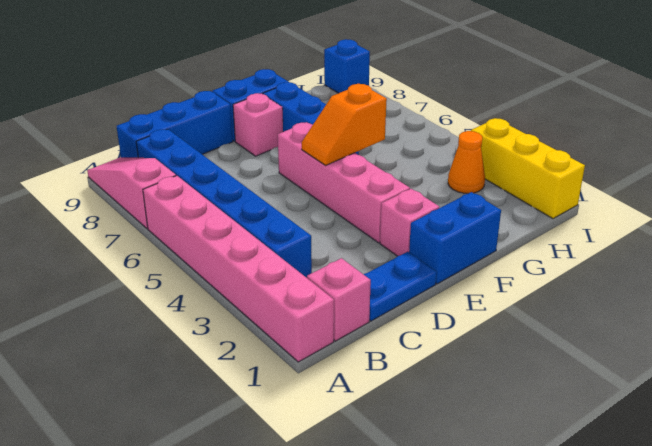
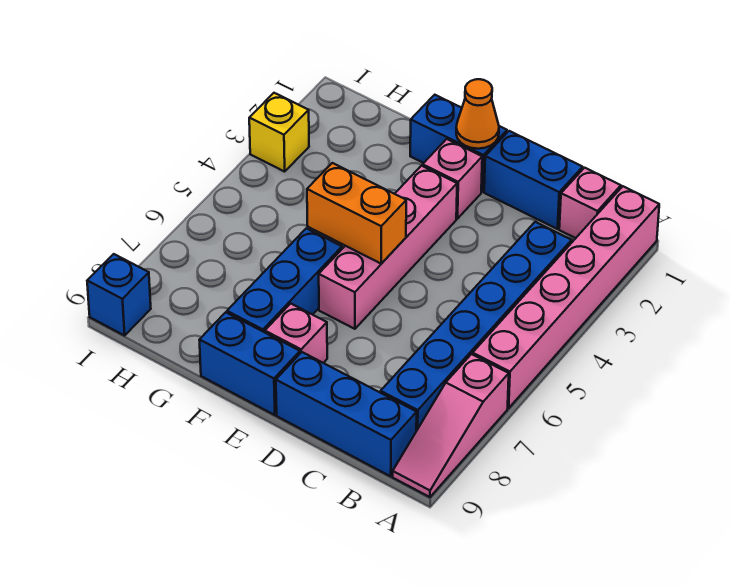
blue plate C1:D1 level 1 -> blue brick C1:D1 level 1
orange slope E5:F5 level 2 top F -> orange brick E5:F5 level 2
orange cone H3 level 1 -> orange cone E1 level 2
yellow brick I1:I3 level 1 -> yellow brick I3 level 1

